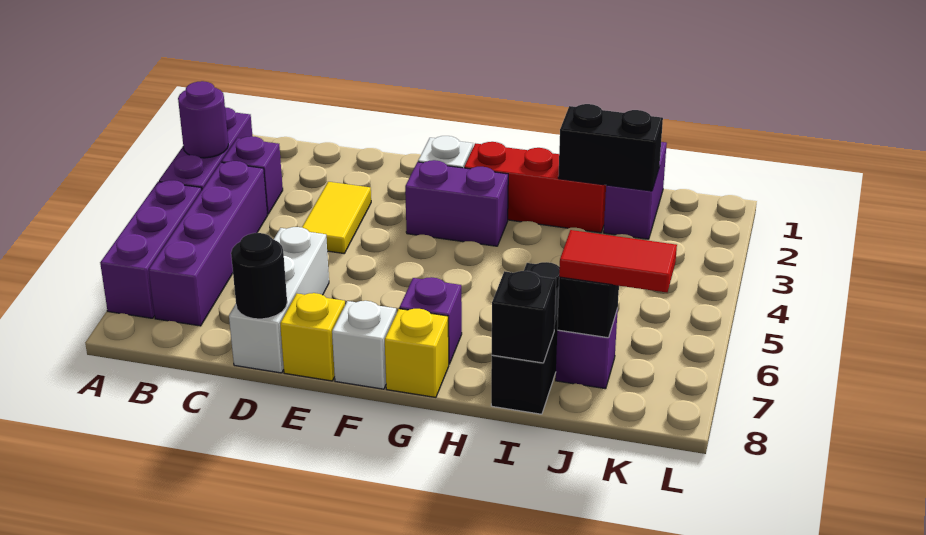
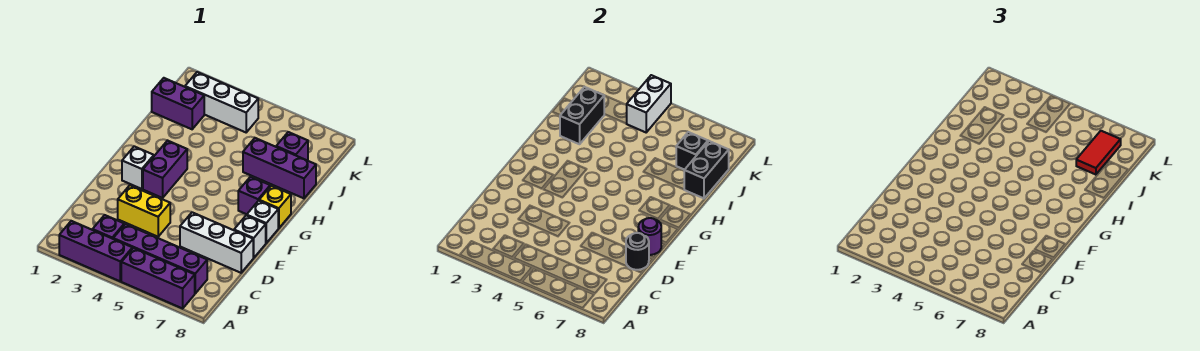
purple round brick A3 level 2 -> purple round brick E8 level 2
yellow tile D3:D4 level 1 -> yellow brick D3:D4 level 1
yellow brick E8 level 1 -> white brick E8 level 1
red brick G2:I2 level 1 -> none
black brick I6:I8 level 1 -> purple brick I6:I8 level 1
black brick I8 level 2 -> black brick I8:J8 level 2
none -> white brick K2:K4 level 1
none -> white brick K4:L4 level 2

